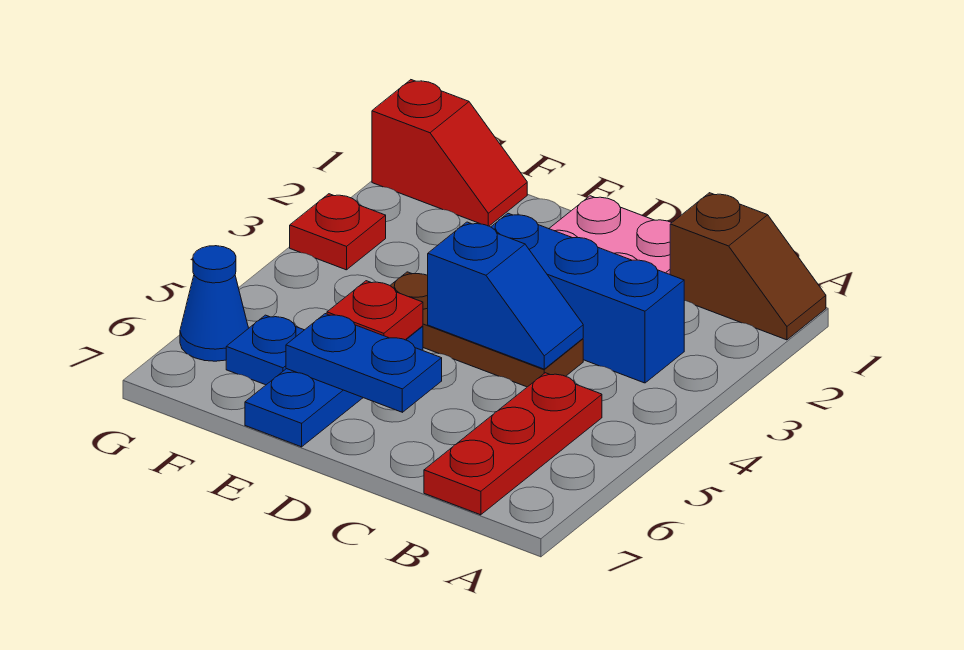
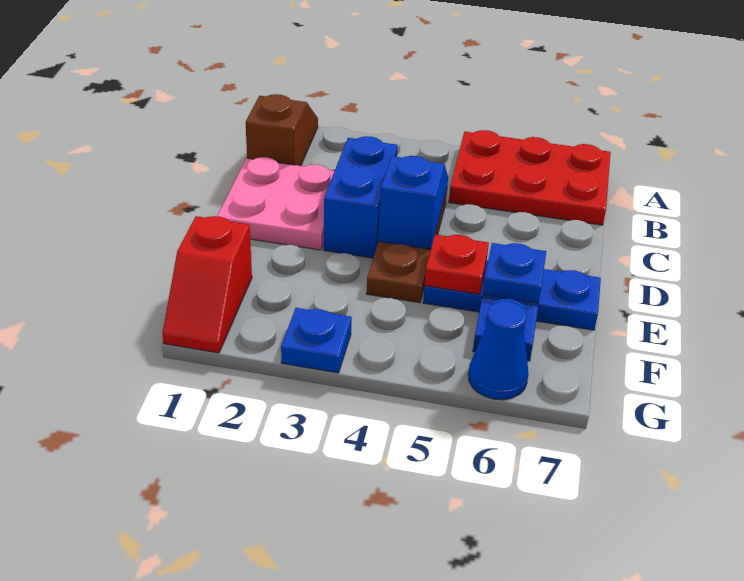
blue brick B3:D3 level 1 -> blue brick C3:D3 level 1
red plate B5:B7 level 1 -> red plate A5:B7 level 1
blue plate D6:E6 level 2 -> blue plate E6 level 2
red slope F1:G1 level 1 top G -> red slope F1:G1 level 1 top F
red plate G3 level 1 -> blue plate G3 level 1

